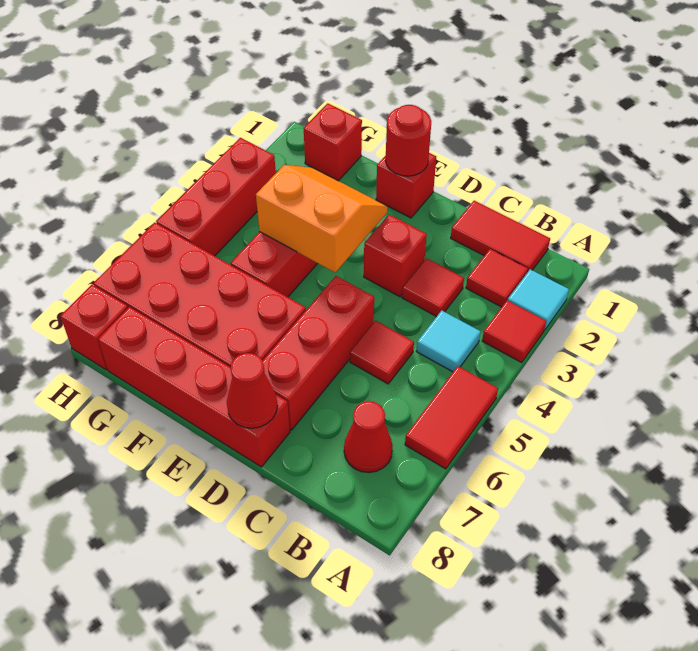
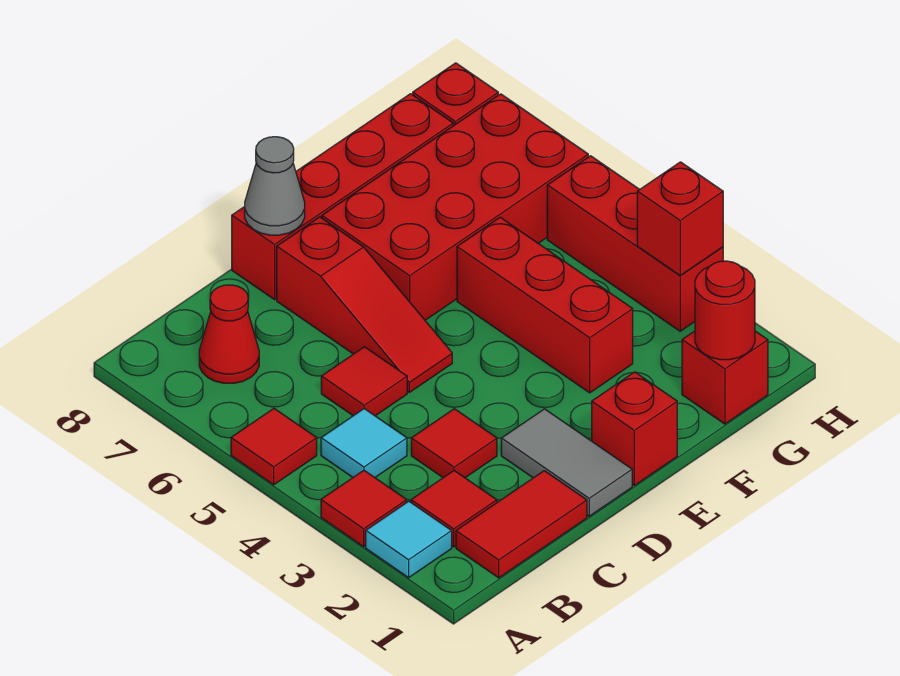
red tile A5:A6 level 1 -> red tile A5 level 1
none -> grey tile D1:D2 level 1
red brick D3 level 1 -> red brick H3 level 2
red brick D5:D7 level 1 -> red slope D5:D7 level 1 top 7
red cone D8 level 2 -> grey cone D8 level 2
red round brick E1 level 2 -> red round brick G1 level 2
orange slope E3:F4 level 2 top 4 -> none

